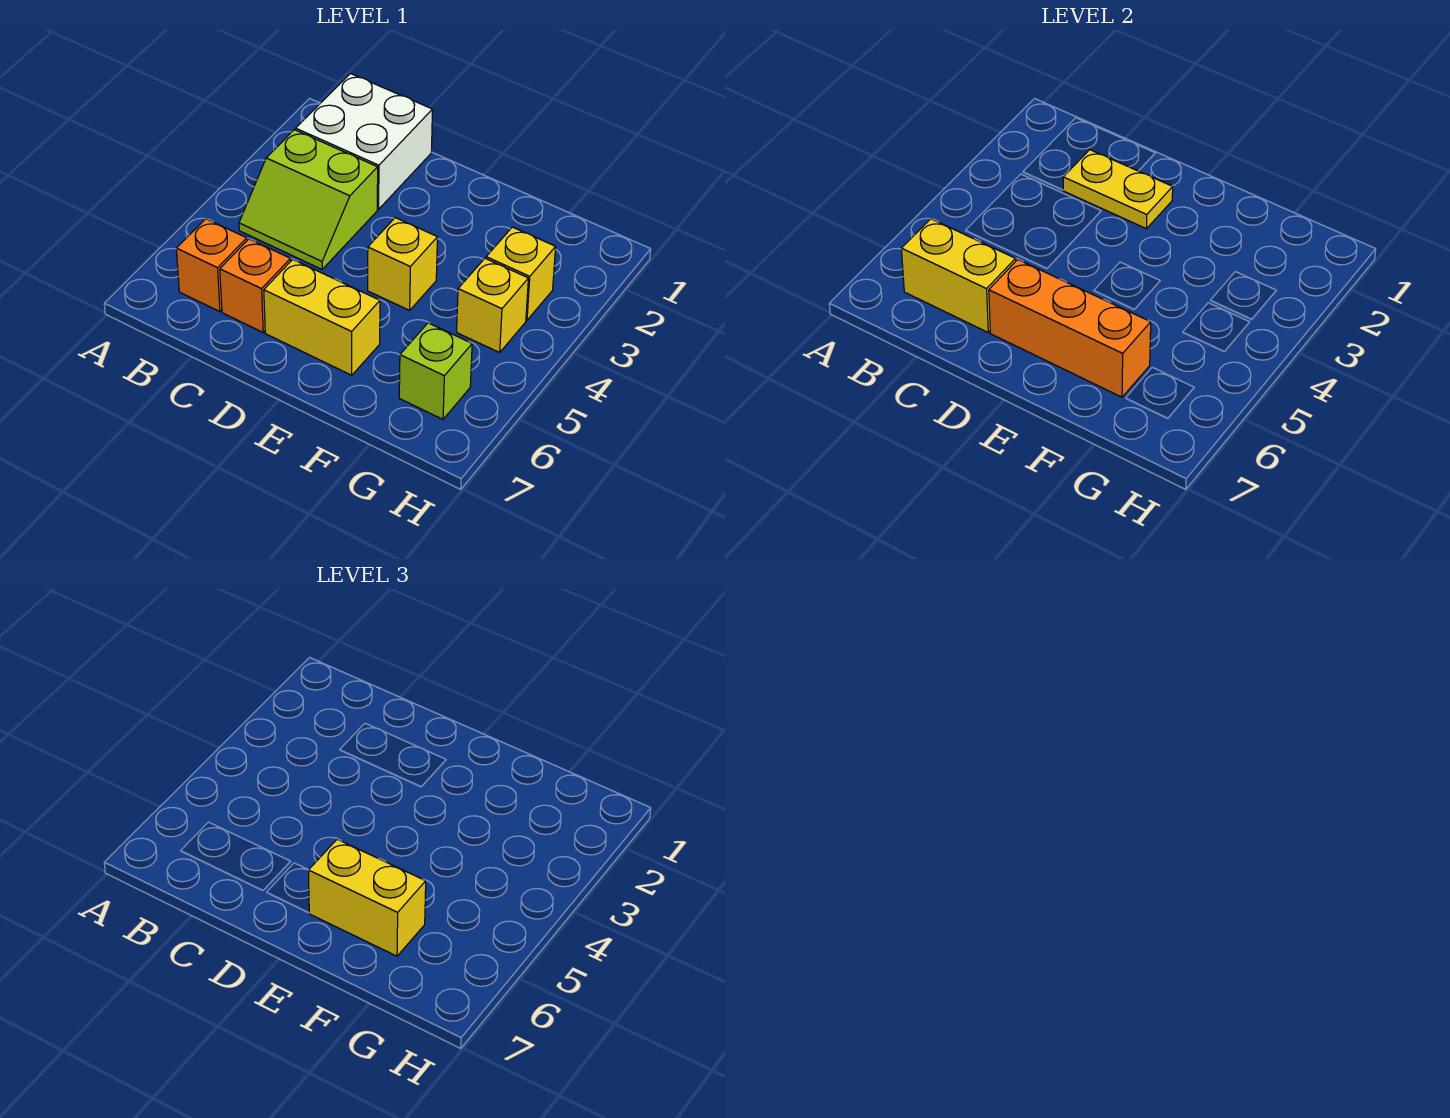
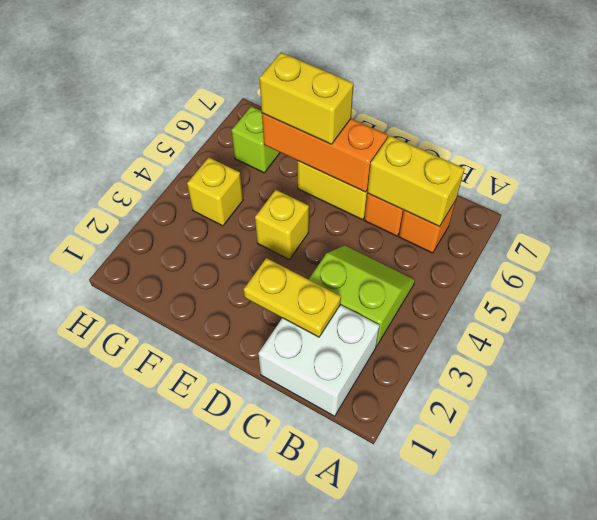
yellow brick G3 level 1 -> none

